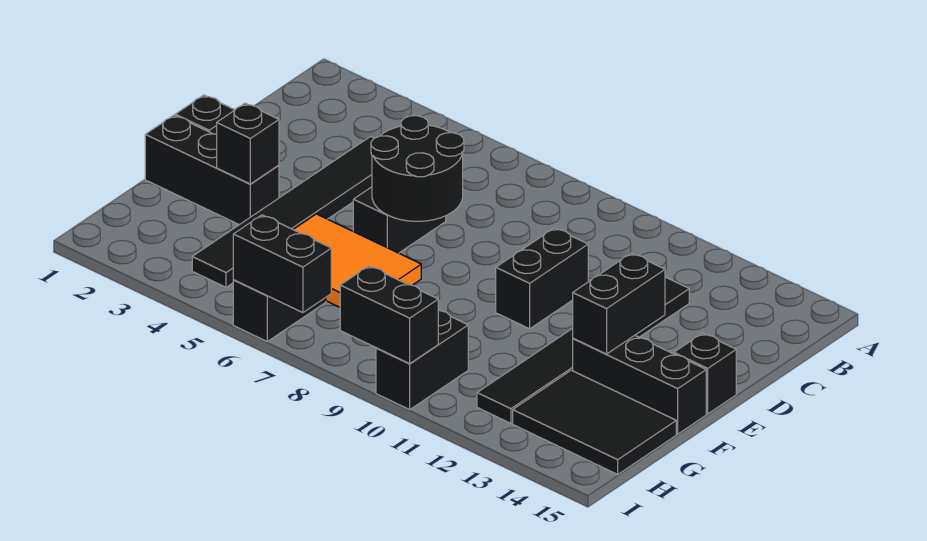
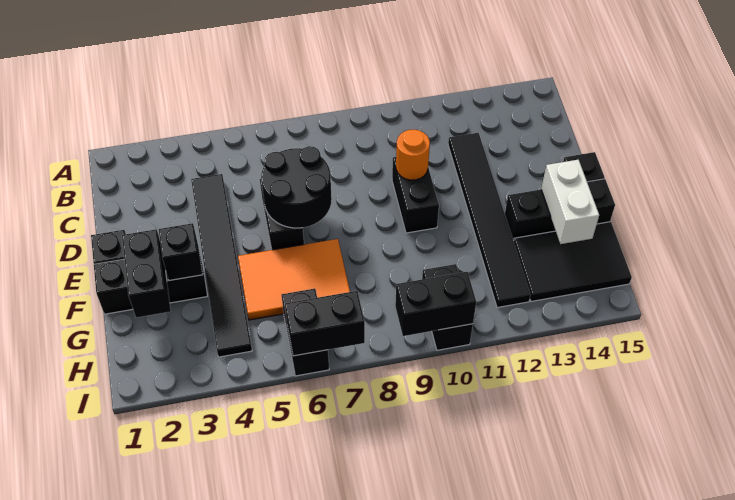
none -> orange round brick D10 level 2
black brick E13:F13 level 2 -> black brick F2:G2 level 2
none -> white brick F14:G14 level 2

